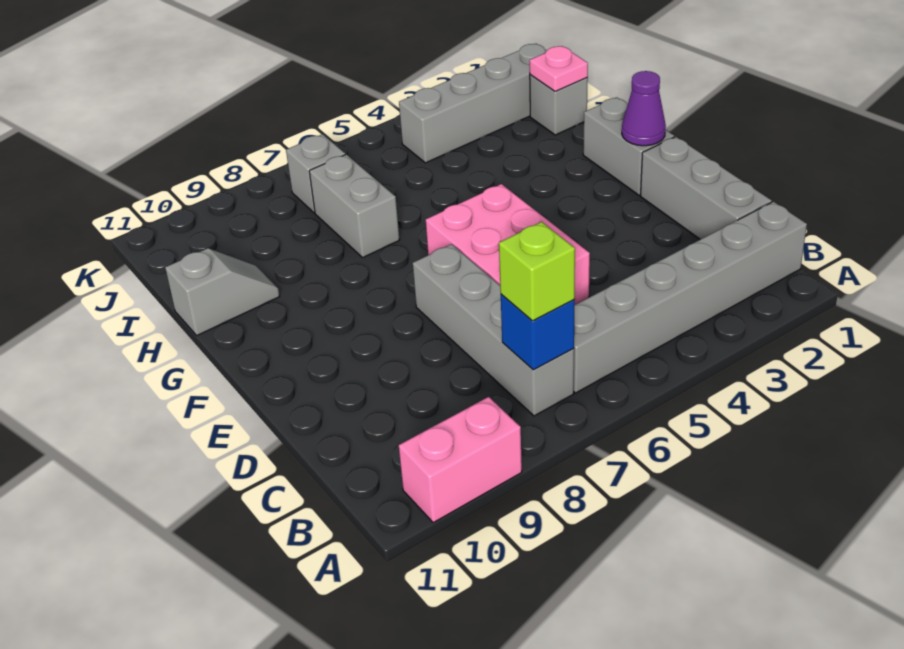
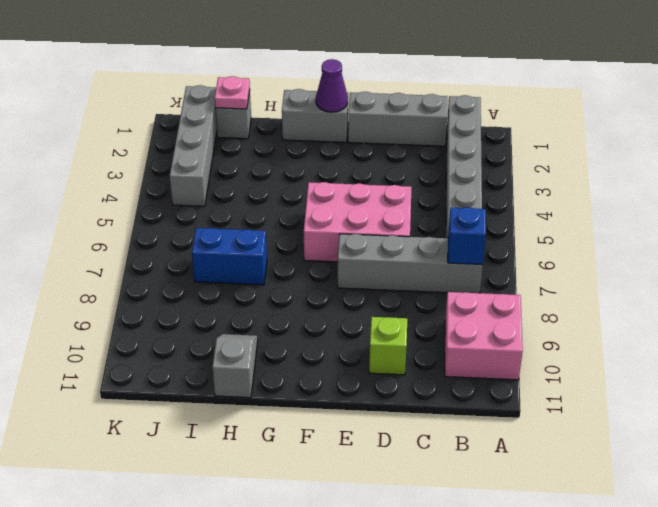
pink brick A9:A10 level 1 -> pink brick A9:B10 level 1
lime brick B7 level 3 -> lime brick D10 level 1
grey brick H7:I7 level 1 -> blue brick H7:I7 level 1
grey brick J7 level 1 -> none

